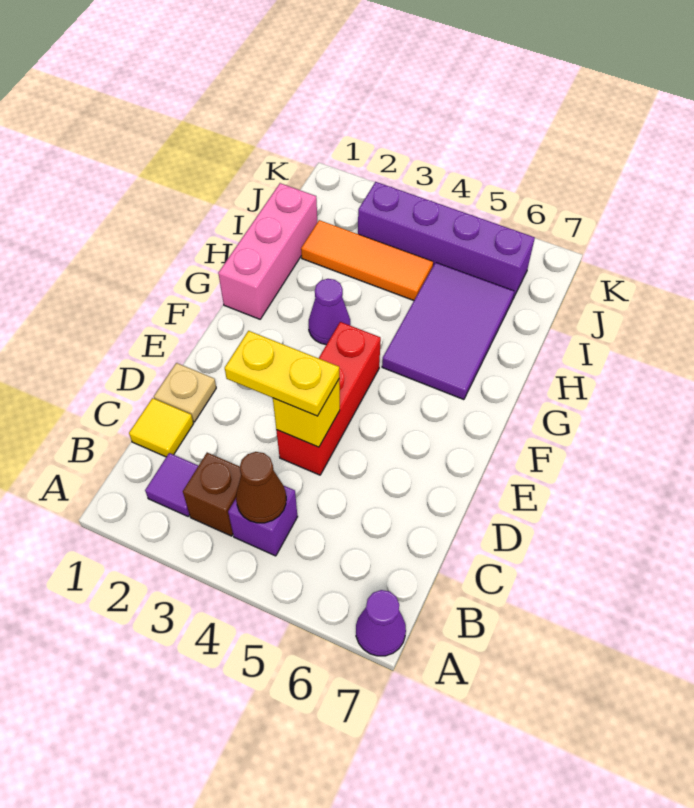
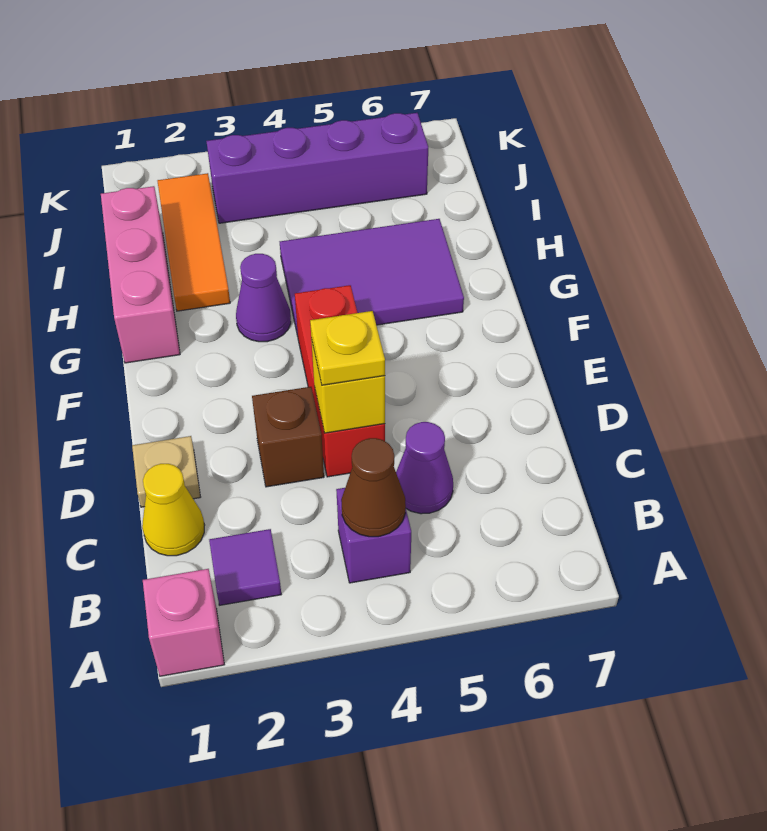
none -> pink brick A1 level 1
purple cone A7 level 1 -> purple cone C5 level 1
brown brick B3 level 1 -> brown brick D3 level 1
yellow tile C1 level 1 -> yellow cone C1 level 1
yellow plate D3:D4 level 3 -> yellow plate D4 level 3
purple tile G5:I6 level 1 -> purple tile G4:H6 level 1
orange tile I2:I4 level 1 -> orange tile H2:J2 level 1

